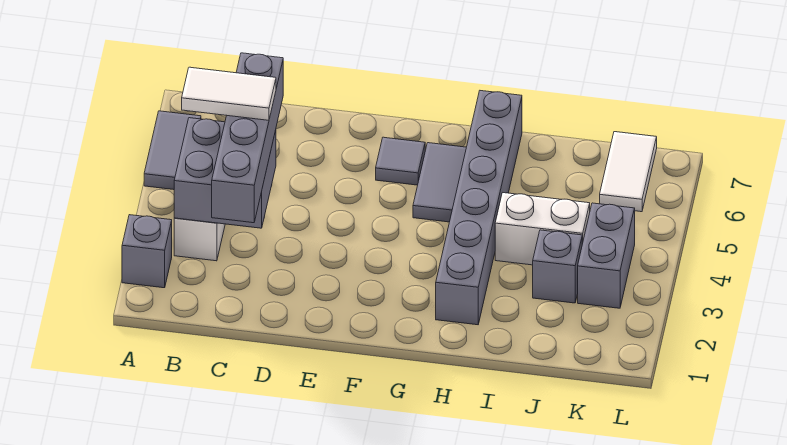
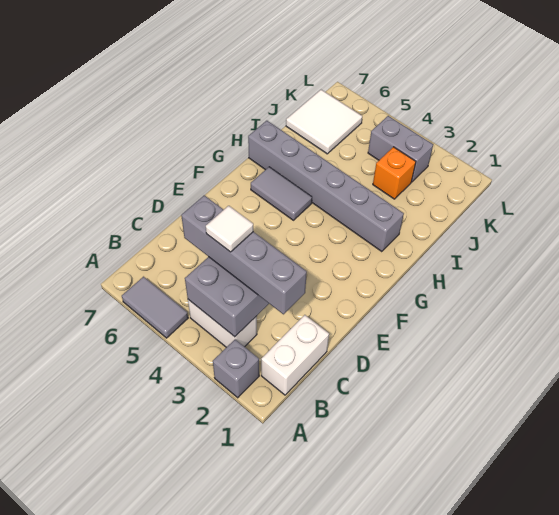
white tile B4:C4 level 4 -> white tile C4 level 4
grey tile F6 level 1 -> none
white brick I4:J4 level 1 -> white brick B1:C1 level 1
grey brick J3 level 1 -> orange brick J3 level 1
white tile K6:K7 level 1 -> white tile J6:K7 level 1

